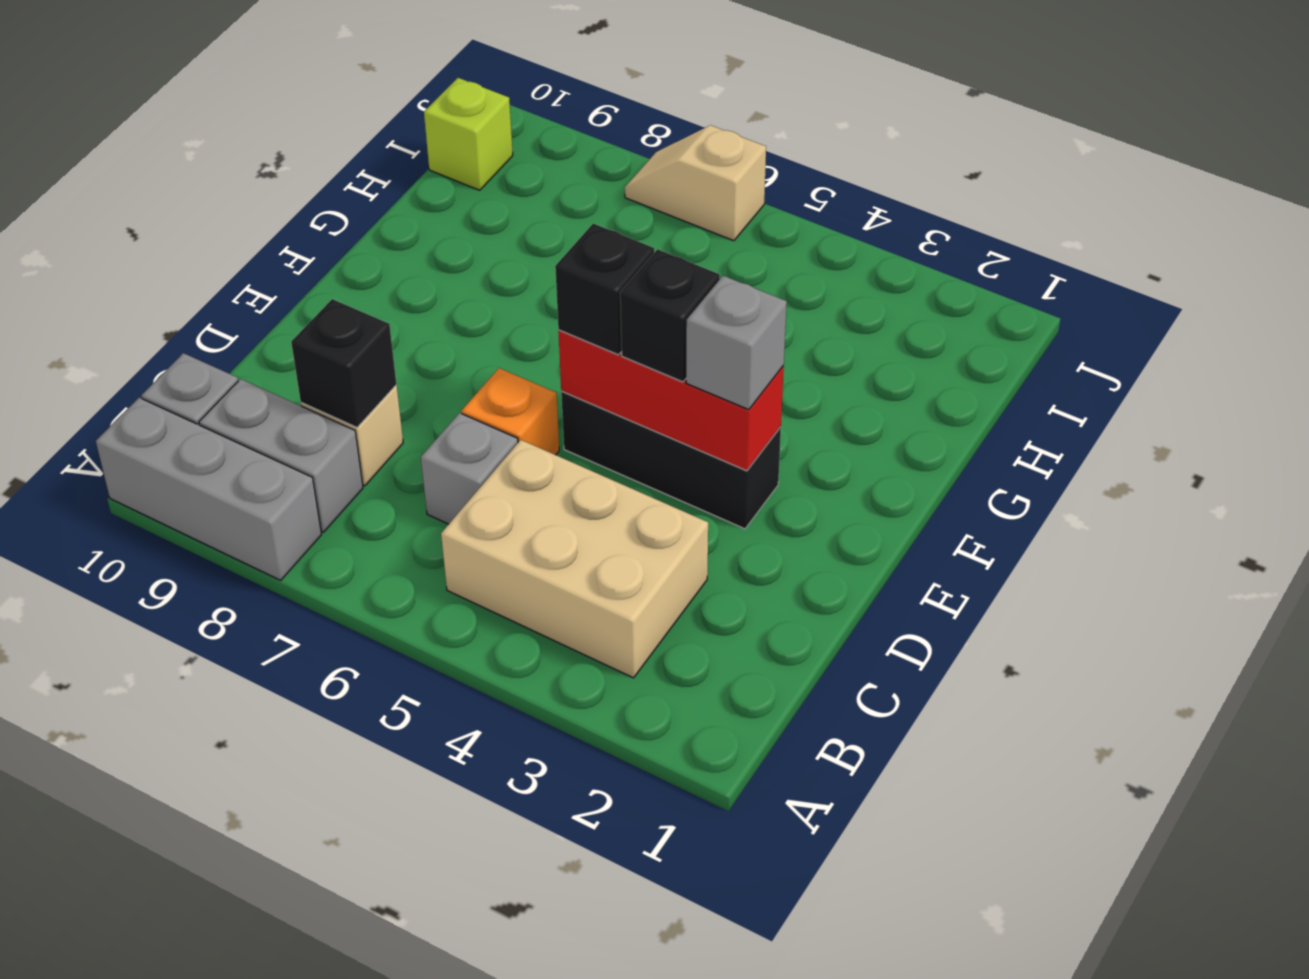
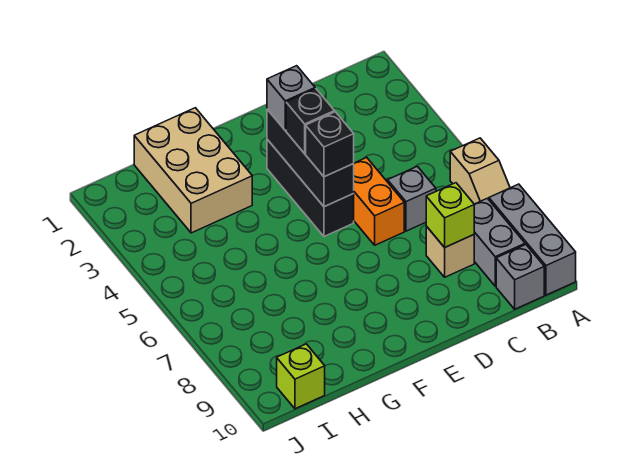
tan brick B3:C5 level 1 -> tan brick G1:H3 level 1
black brick C8 level 2 -> lime brick C8 level 2
orange brick D6 level 1 -> orange brick D5:D6 level 1
red brick E3:E5 level 2 -> black brick E3:E5 level 2
tan slope J6:J7 level 1 top 6 -> tan slope A6:A7 level 1 top 6

